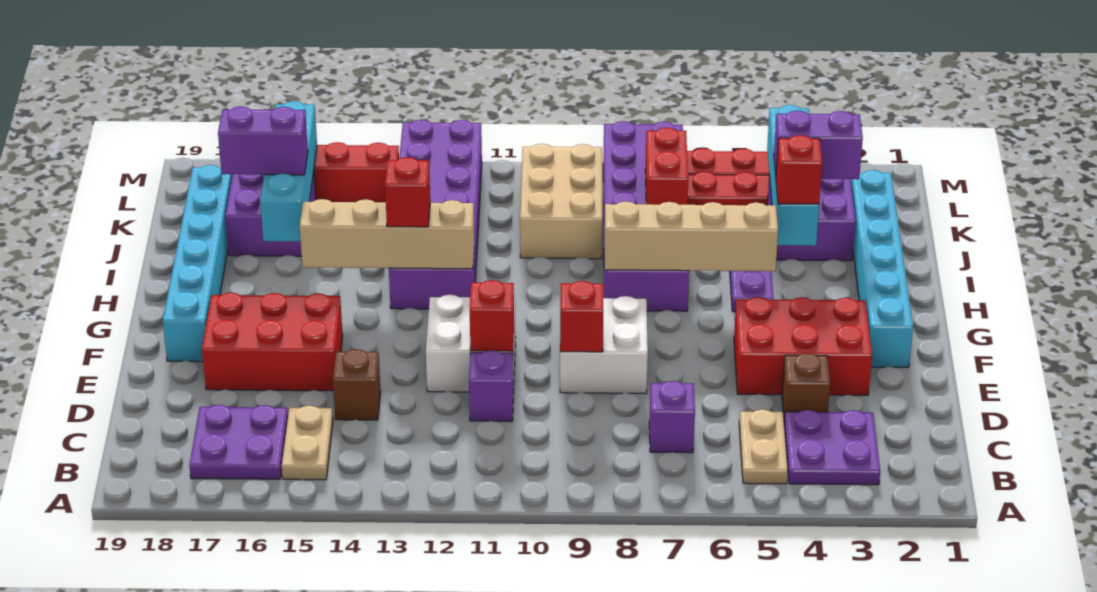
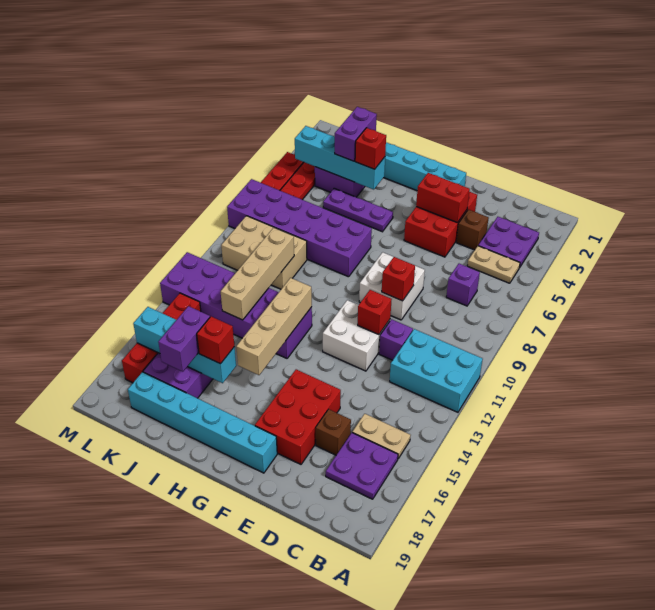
none -> cyan brick A11:C12 level 1
brown brick D14 level 1 -> brown brick D16 level 1
tan brick H5:H8 level 2 -> tan brick J10:J13 level 2
red brick H13 level 3 -> red brick I16 level 3
red brick J7:K7 level 2 -> red brick E4:F4 level 2

